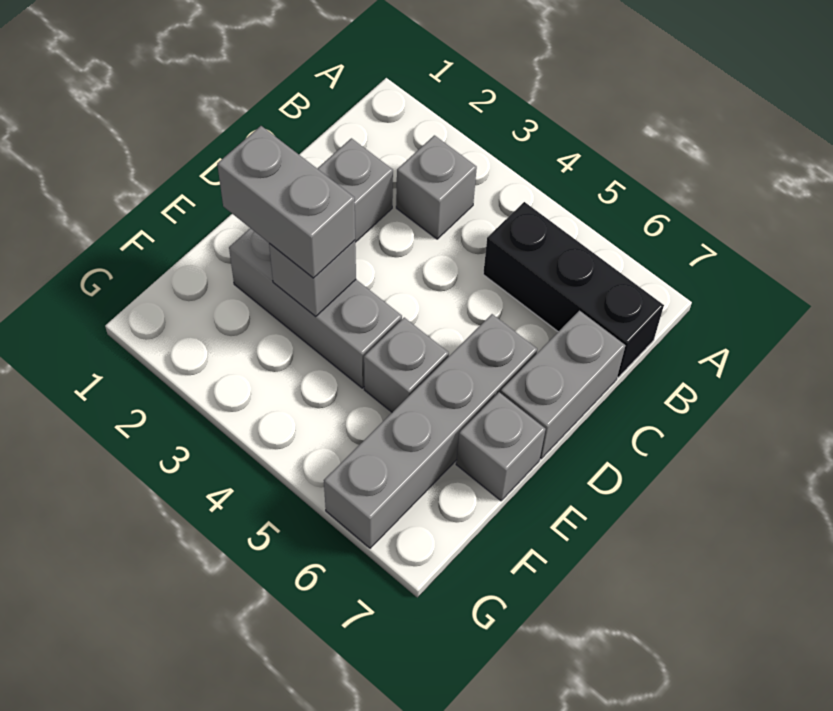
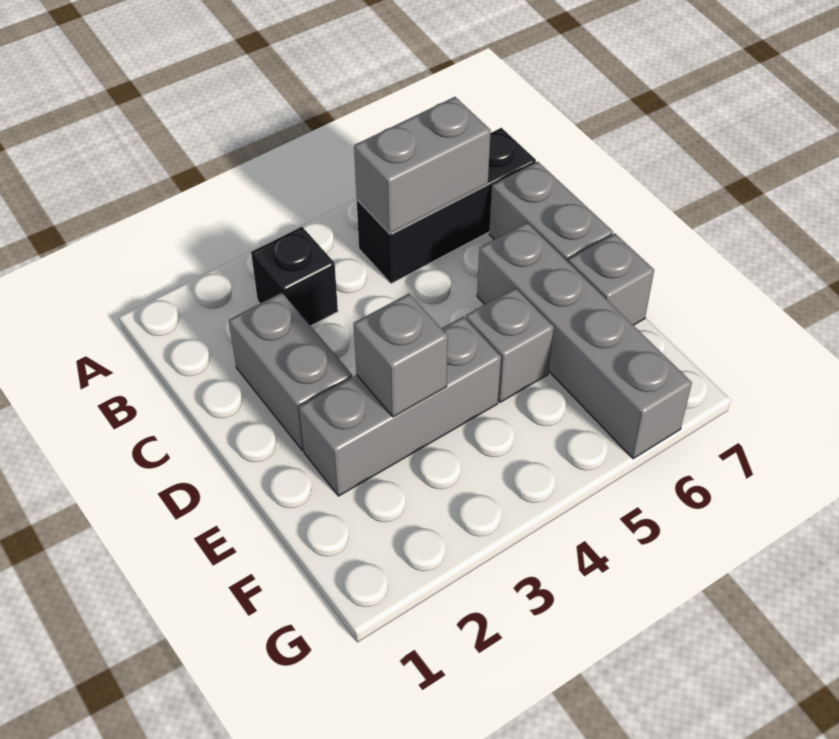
grey brick B3 level 1 -> black brick B3 level 1
grey brick E2:E3 level 3 -> grey brick B5:B6 level 2

